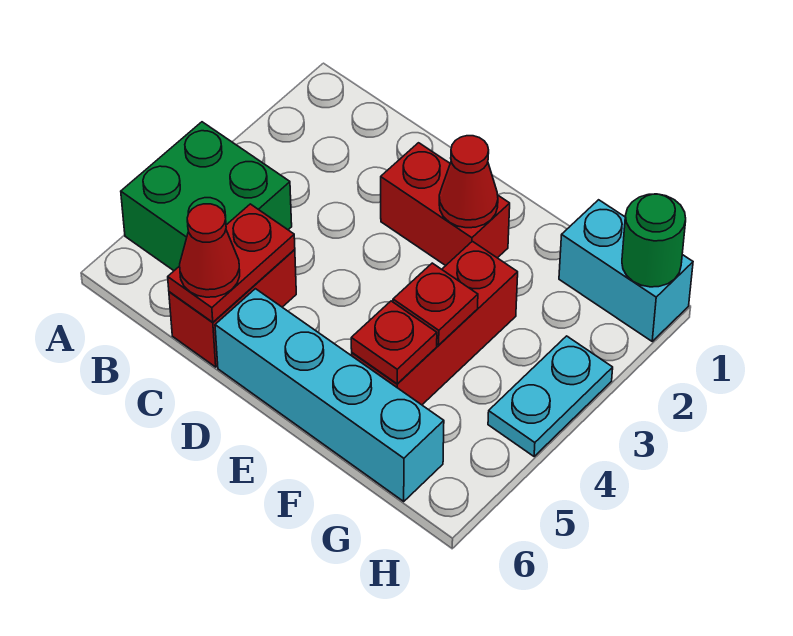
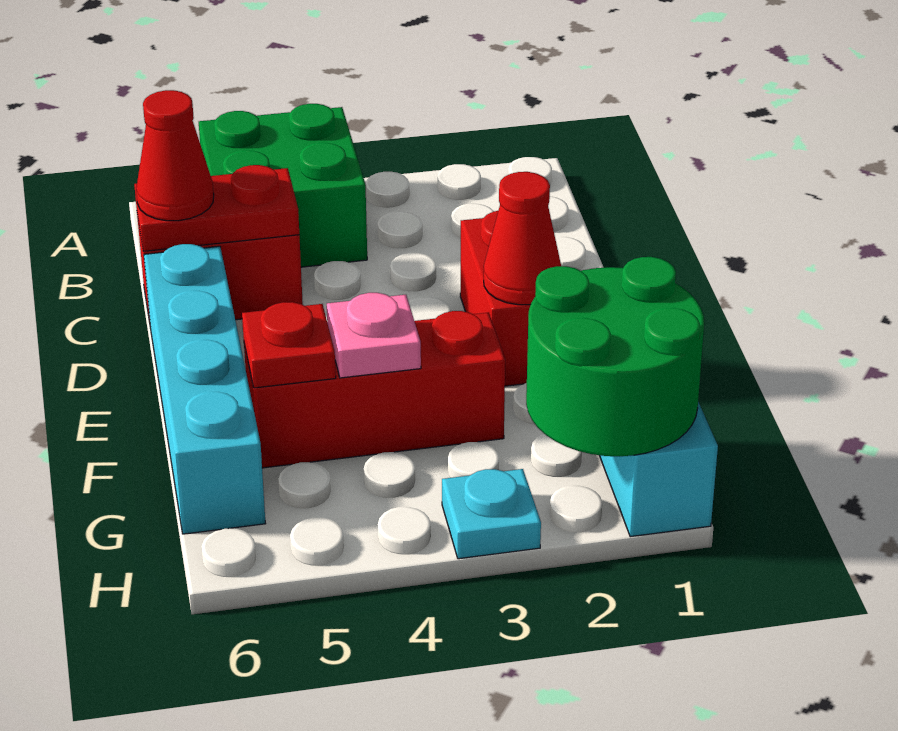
red plate F4 level 2 -> pink plate F4 level 2
green round brick H1 level 2 -> green round brick G1:H2 level 2
cyan plate H3:H4 level 1 -> cyan plate H3 level 1

